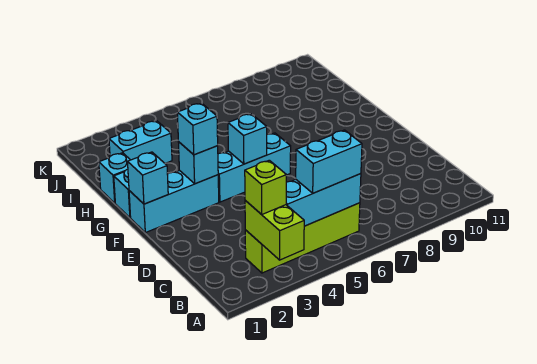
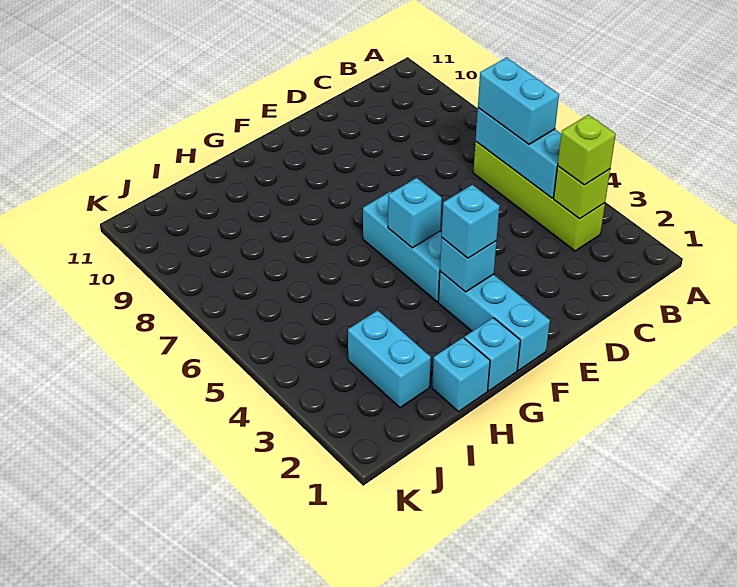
lime brick A3:B3 level 2 -> lime brick B3 level 2
cyan brick F1 level 2 -> none

